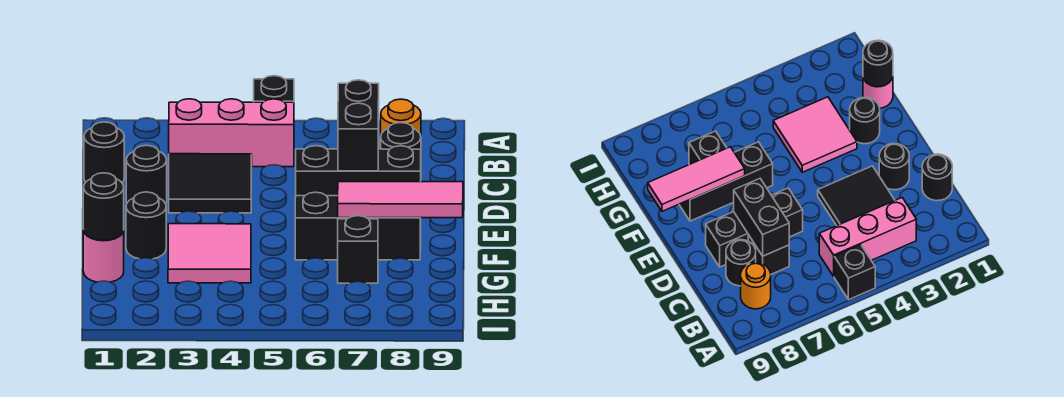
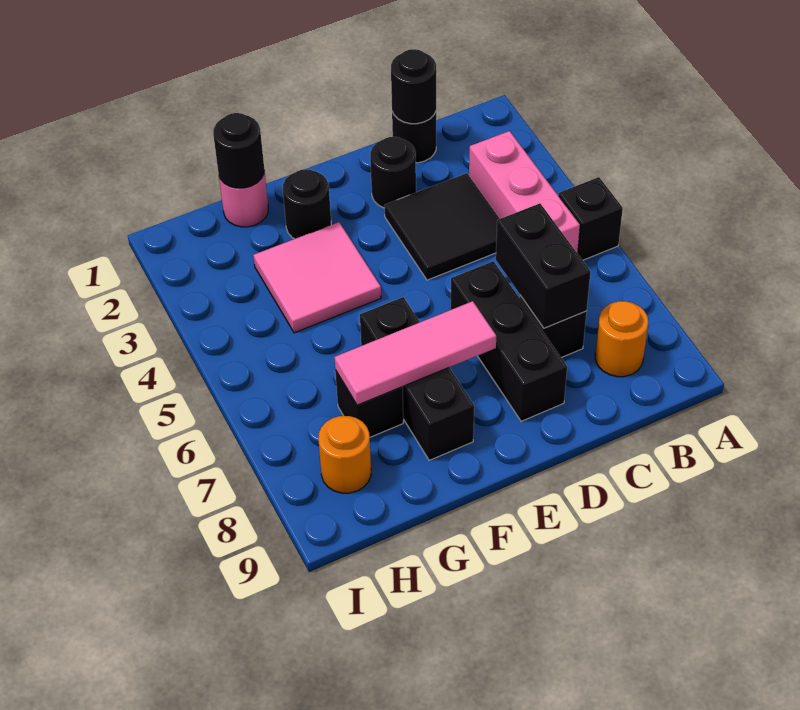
black brick C7:D7 level 2 -> black brick C6:C7 level 2
black round brick C8 level 1 -> black round brick C1 level 2
pink tile F7:F9 level 2 -> pink tile E7:G7 level 2
none -> orange round brick H8 level 1

